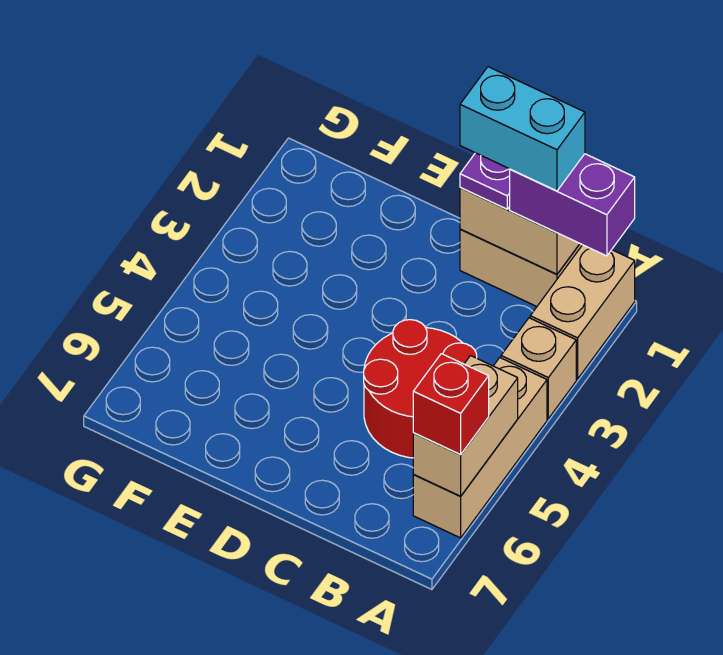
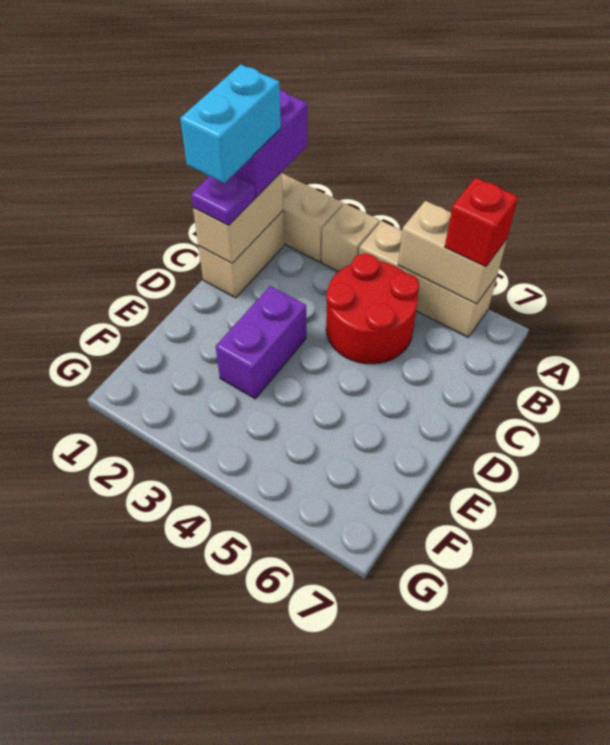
none -> purple brick D3:E3 level 1

